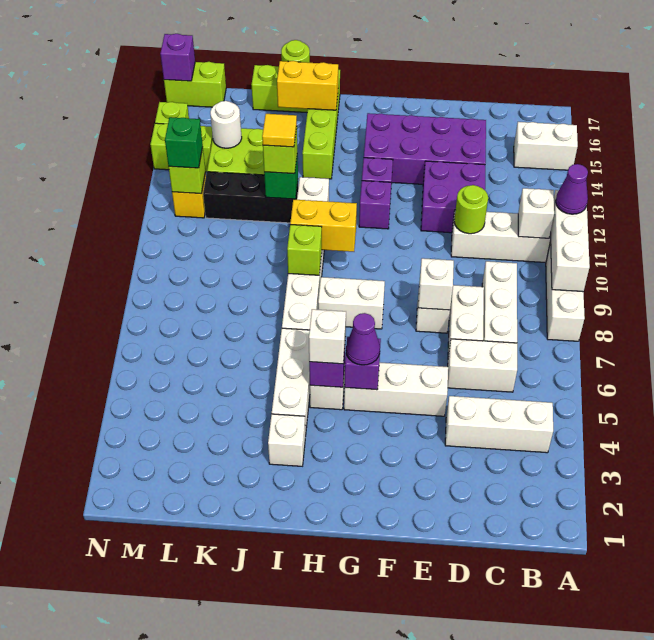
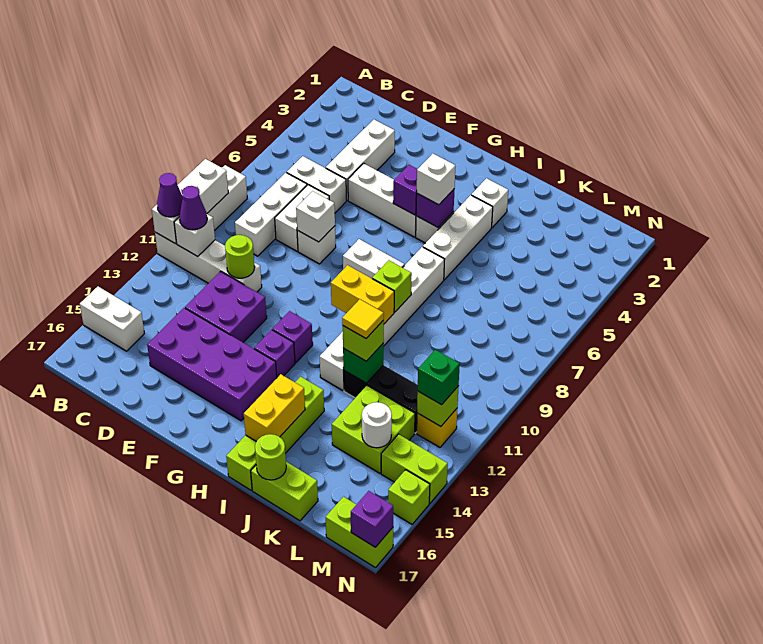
white brick B4:D4 level 1 -> white brick D3:D5 level 1
purple cone G5 level 3 -> purple cone B11 level 3
yellow brick I16:J16 level 2 -> yellow brick I15:I16 level 2

